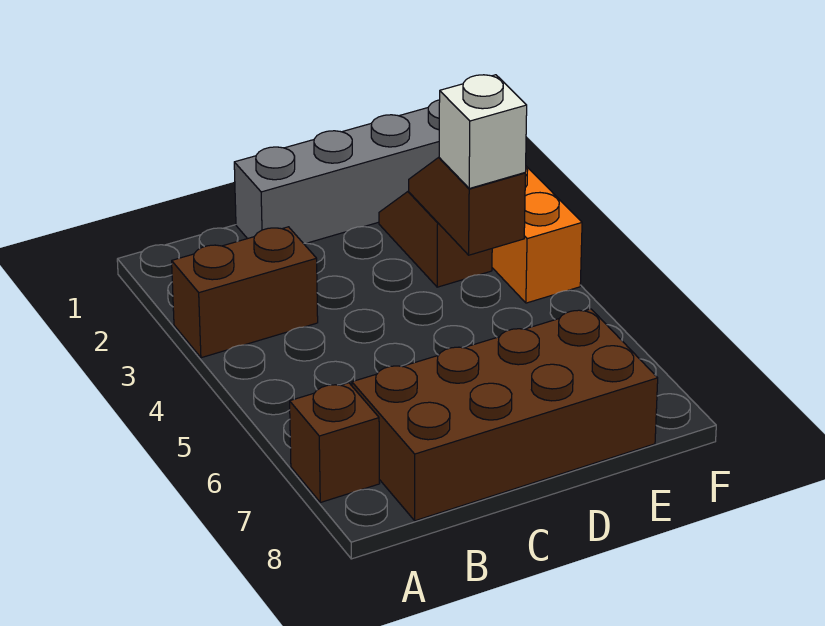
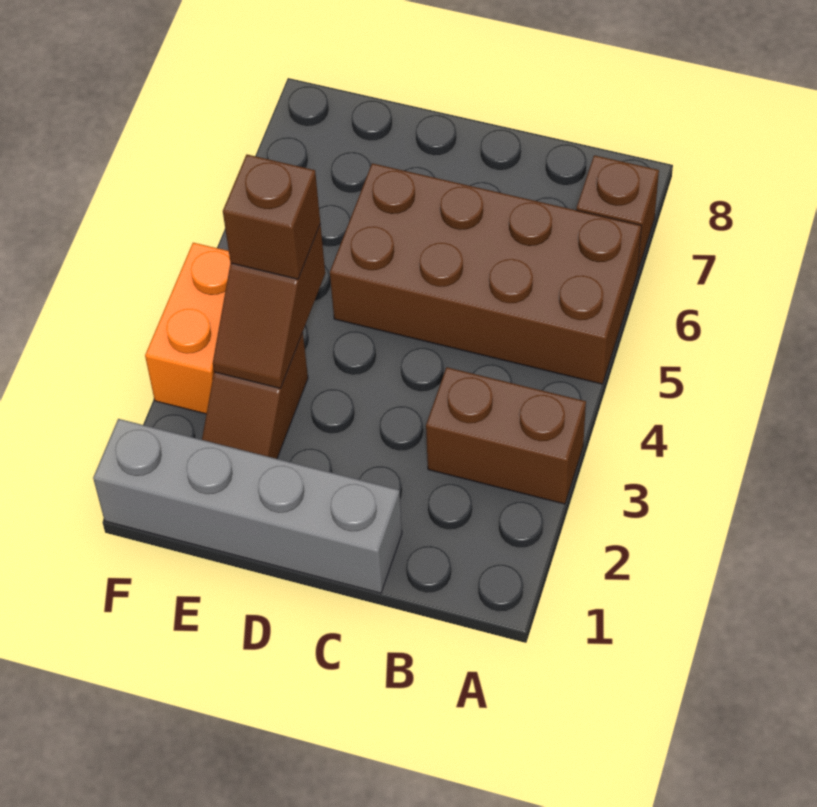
brown brick B7:E8 level 1 -> brown brick A5:D6 level 1
white brick E4 level 3 -> brown brick E4 level 3

